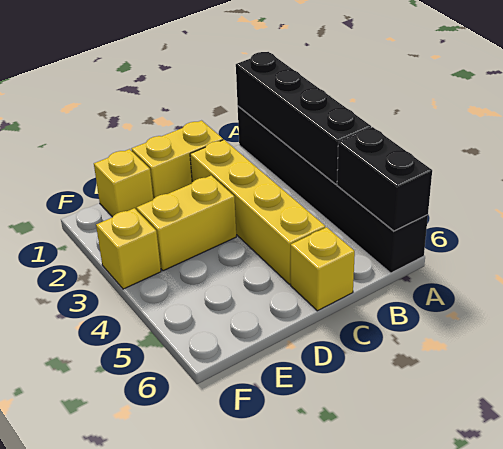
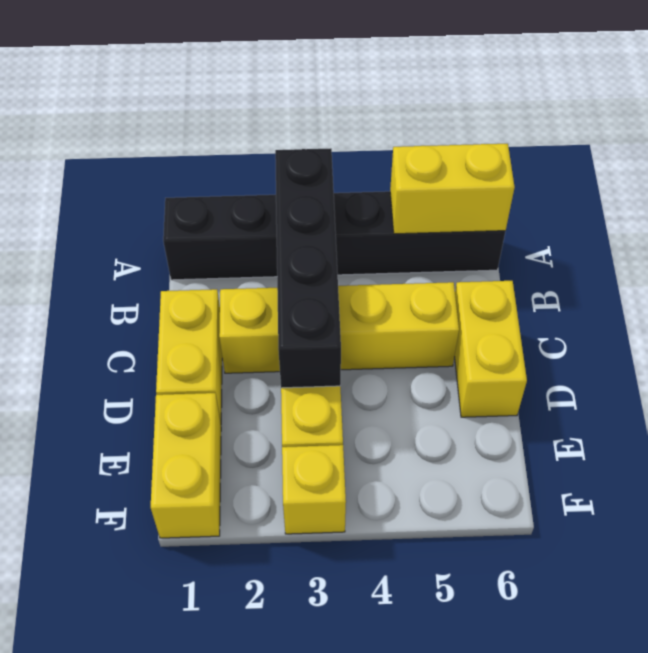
black brick A1:A4 level 2 -> black brick A3:D3 level 2
black brick A5:A6 level 2 -> yellow brick A5:A6 level 2
yellow brick C6 level 1 -> yellow brick C6:D6 level 1
yellow brick E1 level 1 -> yellow brick E1:F1 level 1

